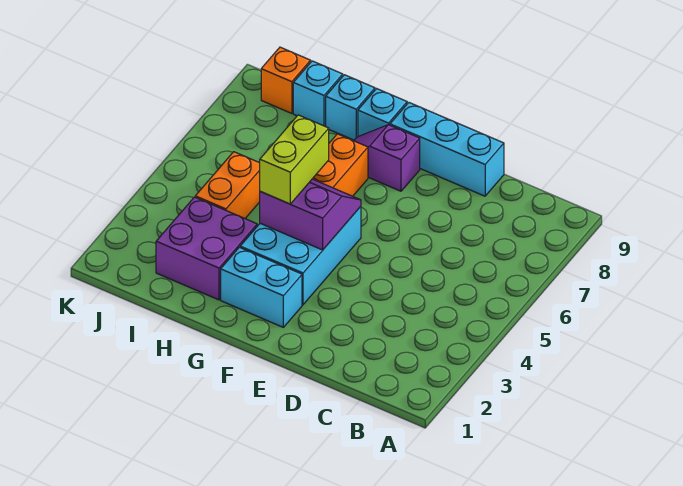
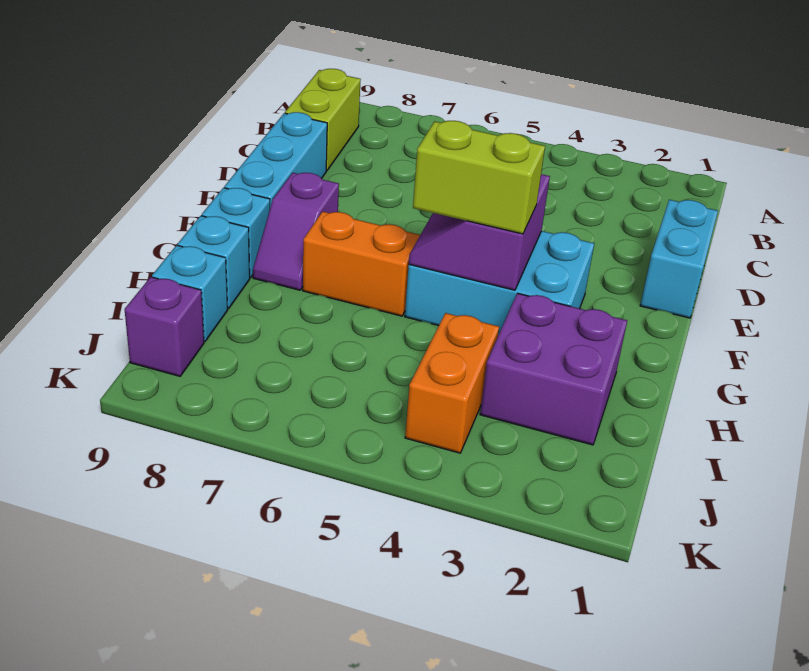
none -> lime brick B9:C9 level 1
cyan brick F2:G2 level 1 -> cyan brick D1:E1 level 1
orange brick I4:I5 level 1 -> orange brick I4:J4 level 1
orange brick J9 level 1 -> purple brick J9 level 1

